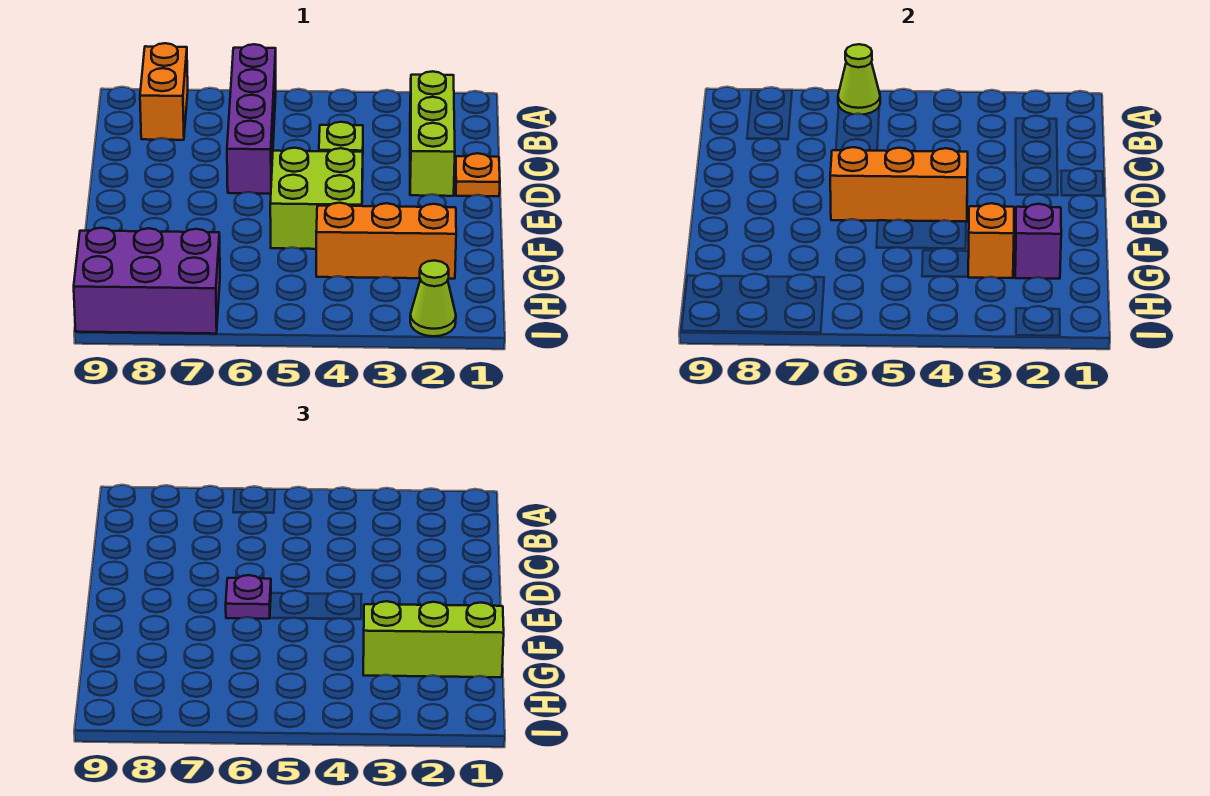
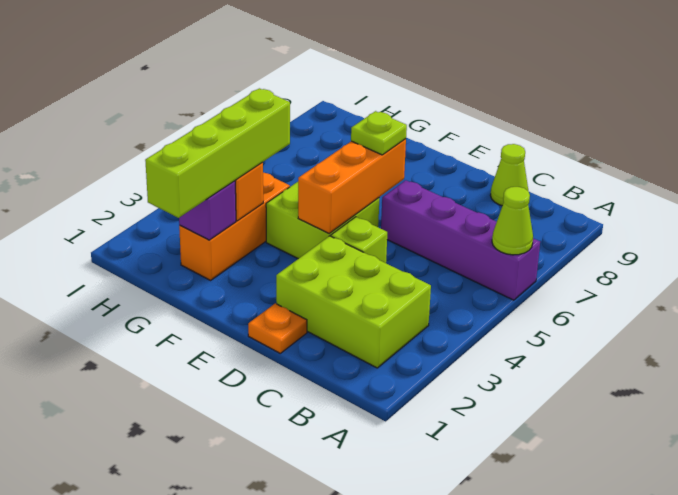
orange brick A8:B8 level 1 -> none
lime brick B2:D2 level 1 -> lime brick B2:D3 level 1
purple plate E6 level 3 -> lime plate E6 level 3
lime brick G1:G3 level 3 -> lime brick G1:G4 level 3
purple brick H7:I9 level 1 -> none
lime cone I2 level 1 -> lime cone C9 level 1

